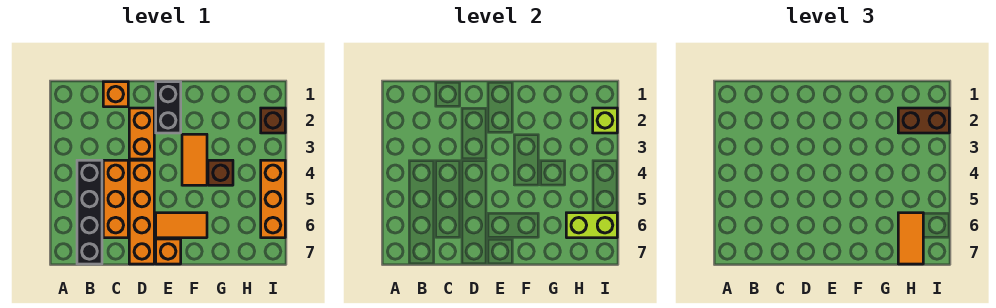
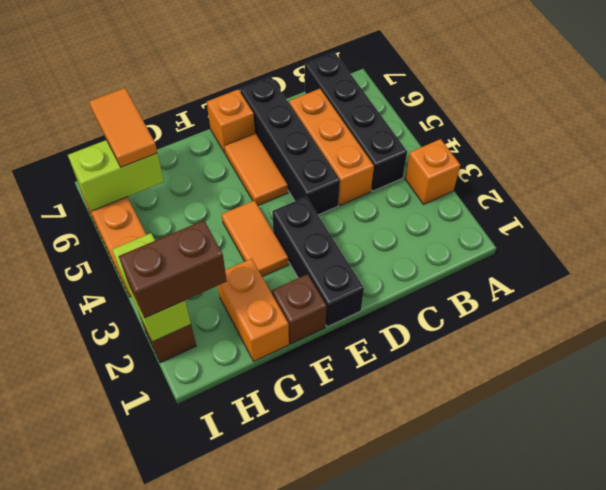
orange brick C1 level 1 -> orange brick A3 level 1
orange brick D2:D3 level 1 -> orange brick G1:G2 level 1
orange brick D4:D7 level 1 -> black brick D4:D7 level 1
black brick E1:E2 level 1 -> black brick E1:E3 level 1
orange tile E6:F6 level 1 -> orange tile E5:E6 level 1
brown brick G4 level 1 -> brown brick F1 level 1
lime brick I2 level 2 -> lime brick I2:I3 level 2

